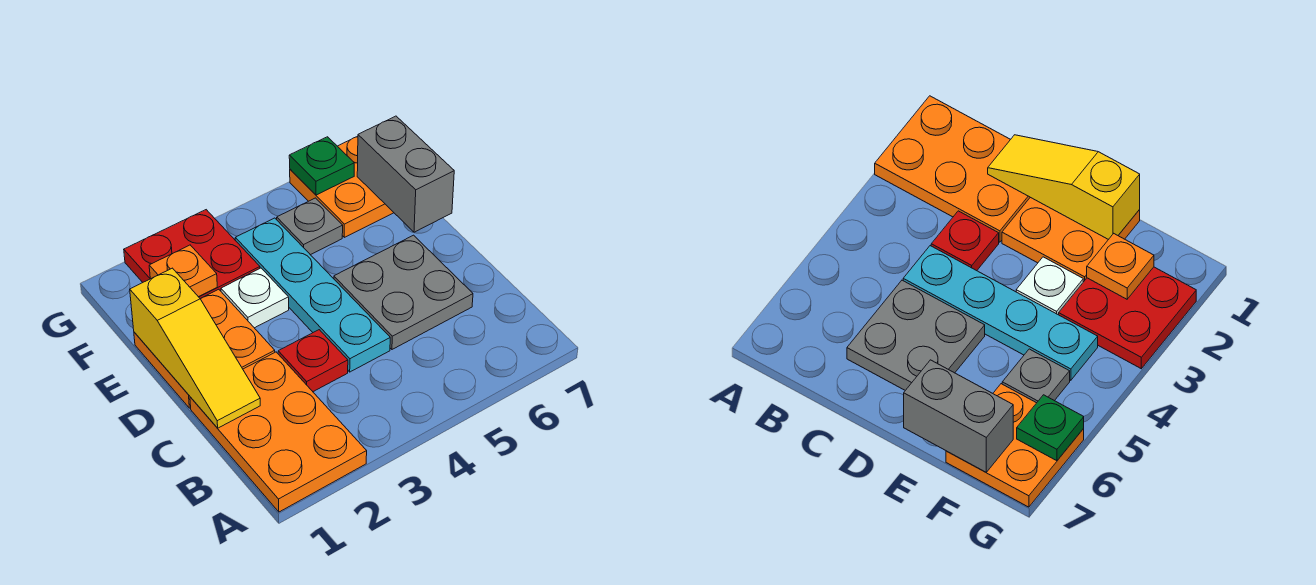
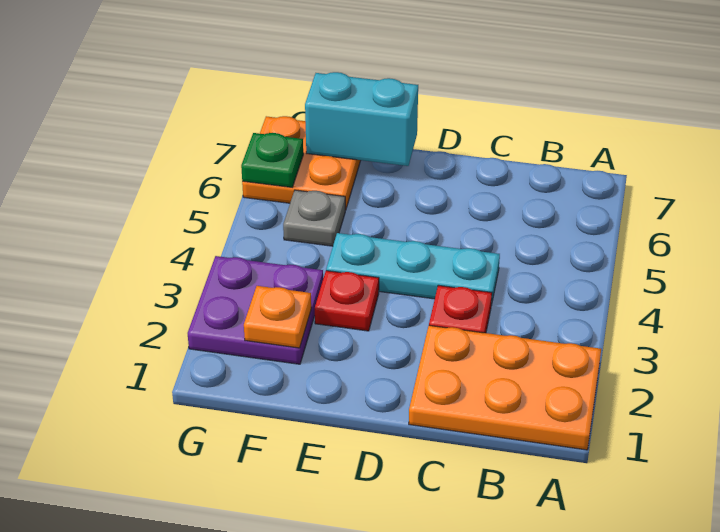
yellow slope C1:E1 level 2 top E -> none
cyan plate C4:F4 level 1 -> cyan plate C4:E4 level 1
grey plate C5:D6 level 1 -> none
orange plate D1:E2 level 1 -> none
white plate E3 level 1 -> red plate E3 level 1
grey brick E7:F7 level 2 -> cyan brick E7:F7 level 2
red plate F2:G3 level 1 -> purple plate F2:G3 level 1

